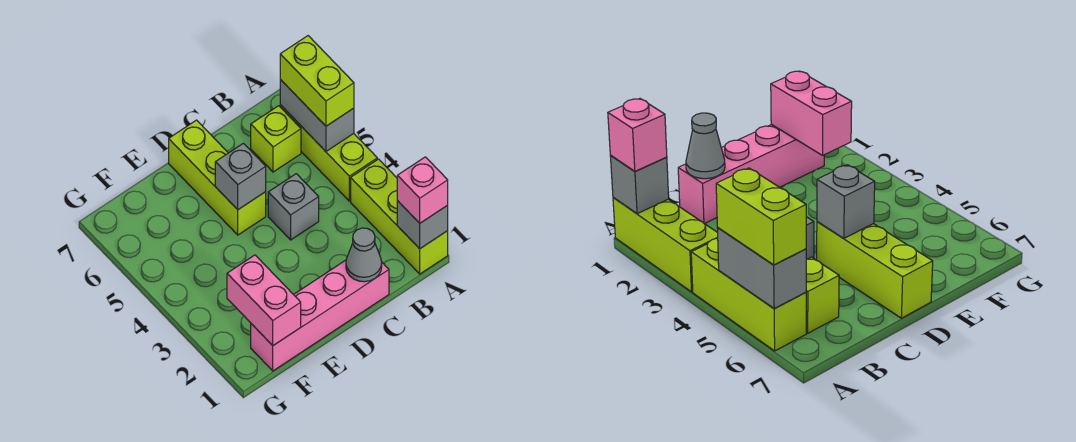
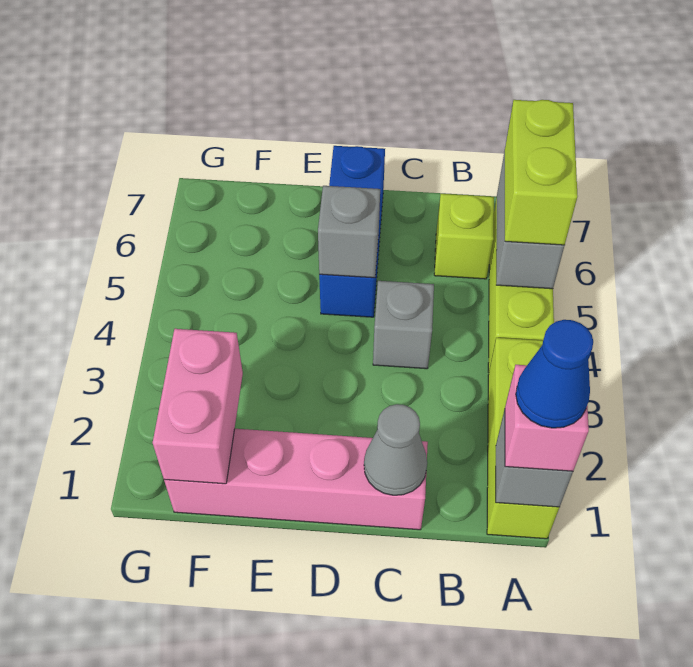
none -> blue cone A1 level 4
lime brick D5:D7 level 1 -> blue brick D5:D7 level 1

